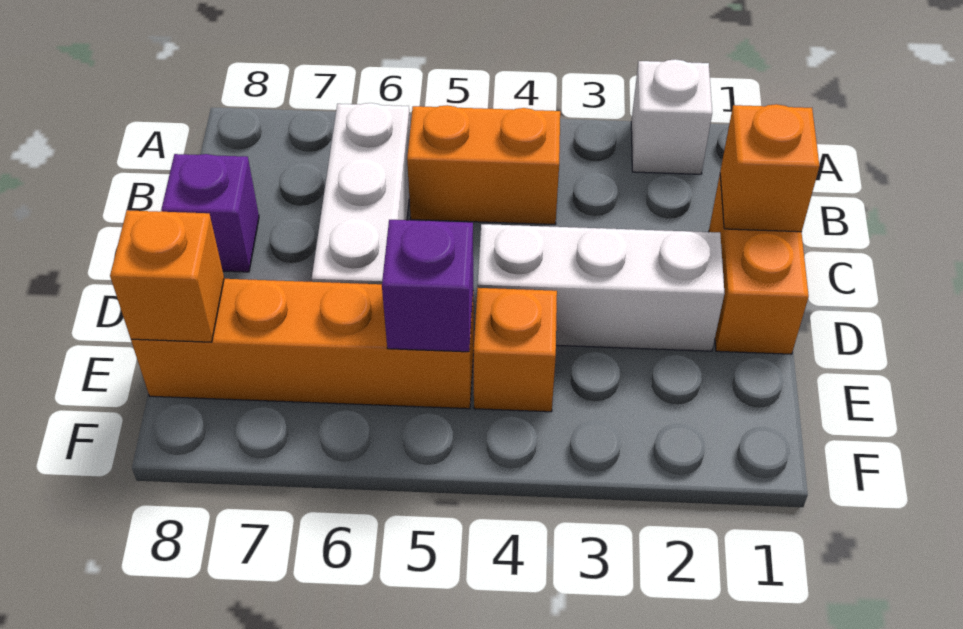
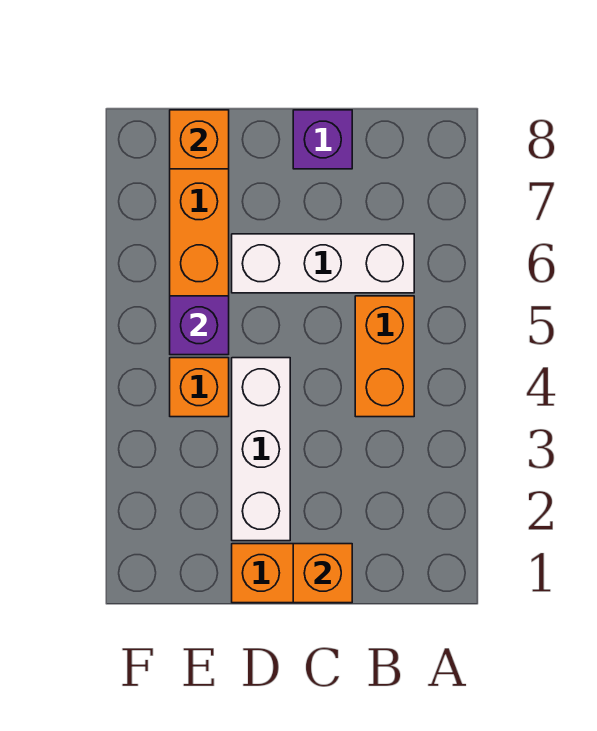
white brick A2 level 1 -> none

